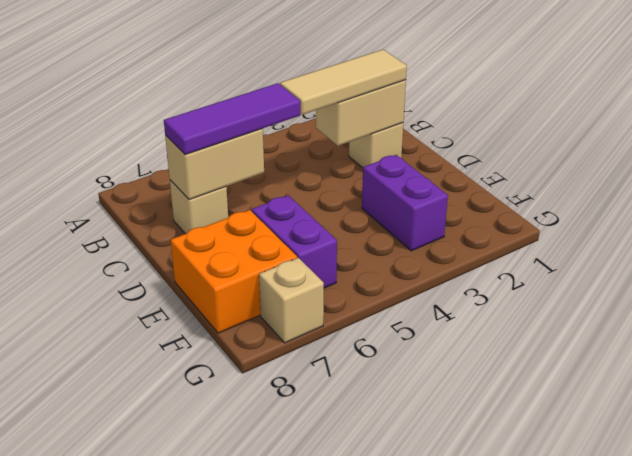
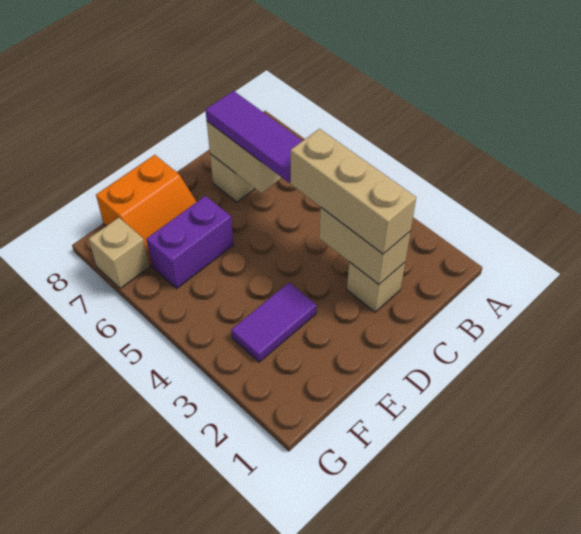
tan tile C2:C4 level 3 -> tan brick C2:C4 level 3
purple brick E3:F3 level 1 -> purple tile E3:F3 level 1
orange brick E7:F8 level 1 -> orange slope E7:F8 level 1 top 8

